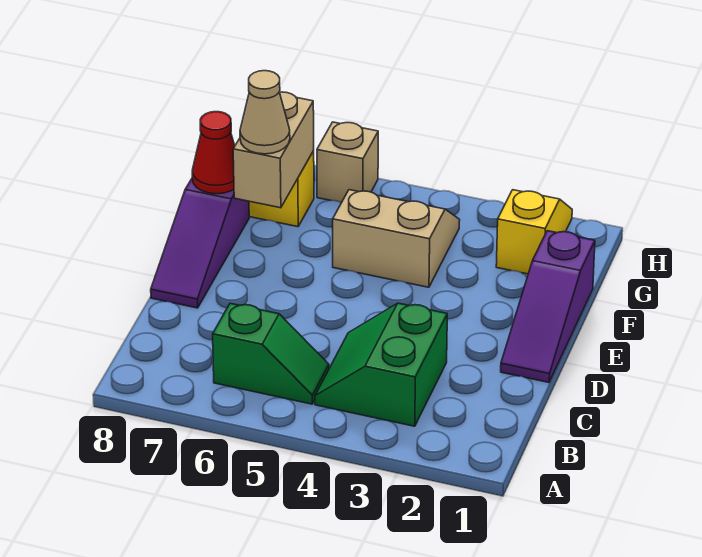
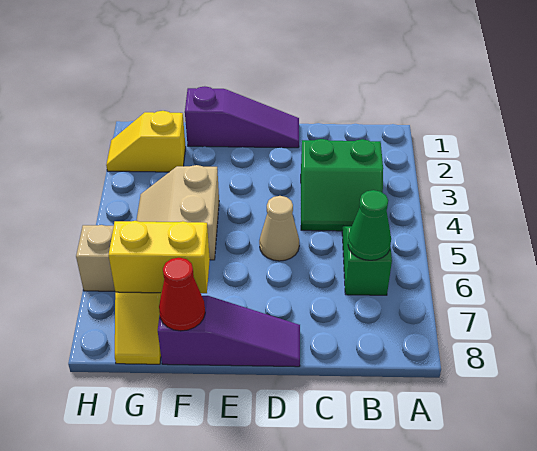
none -> green cone B6 level 2
tan brick F7:G7 level 2 -> yellow brick F7:G7 level 2
tan cone F7 level 3 -> tan cone D5 level 1

